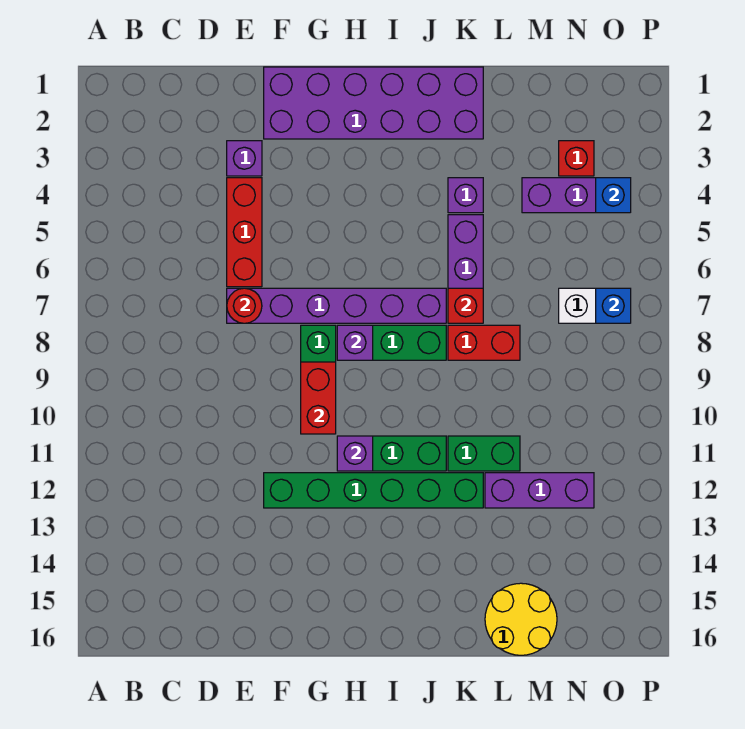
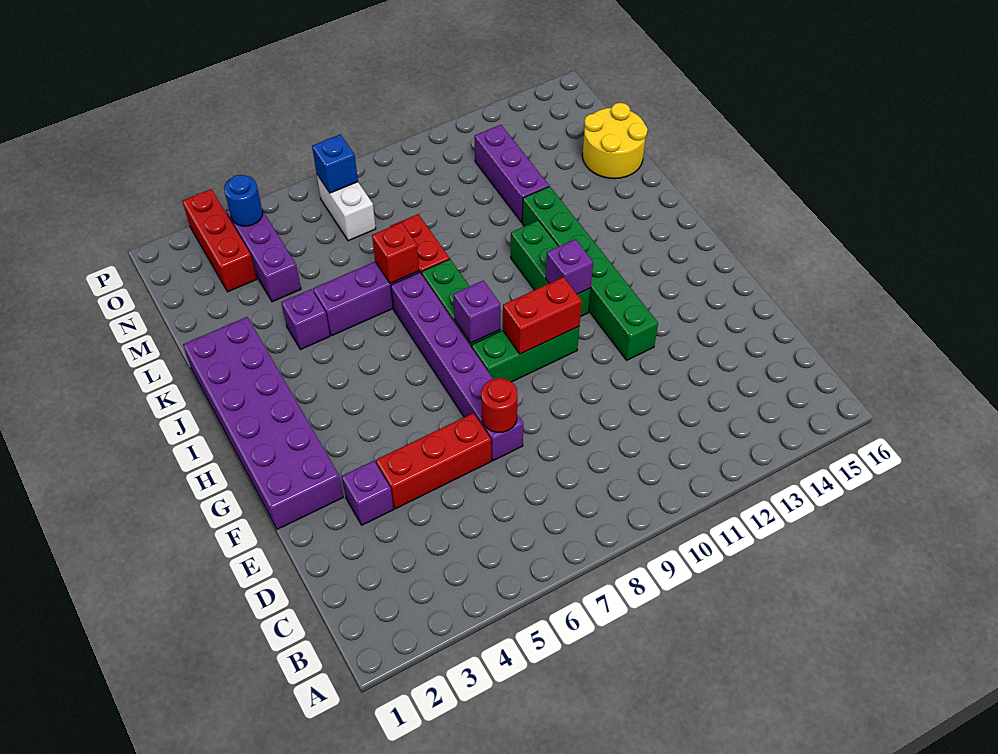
green brick K11:L11 level 1 -> none
red brick N3 level 1 -> red brick N3:P3 level 1
blue brick O4 level 2 -> blue round brick O4 level 2

